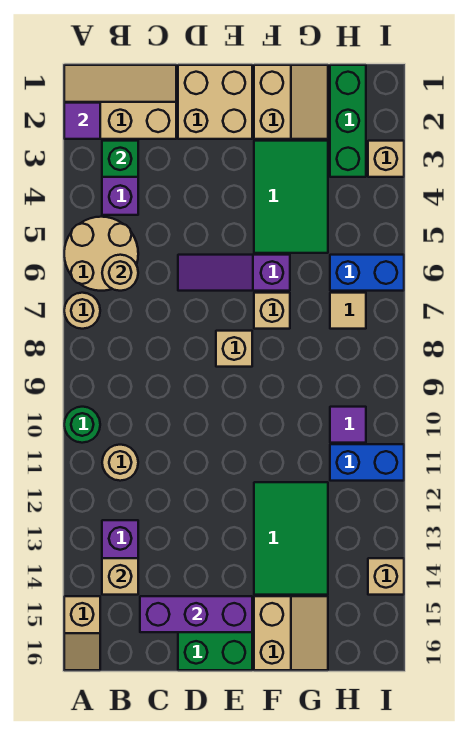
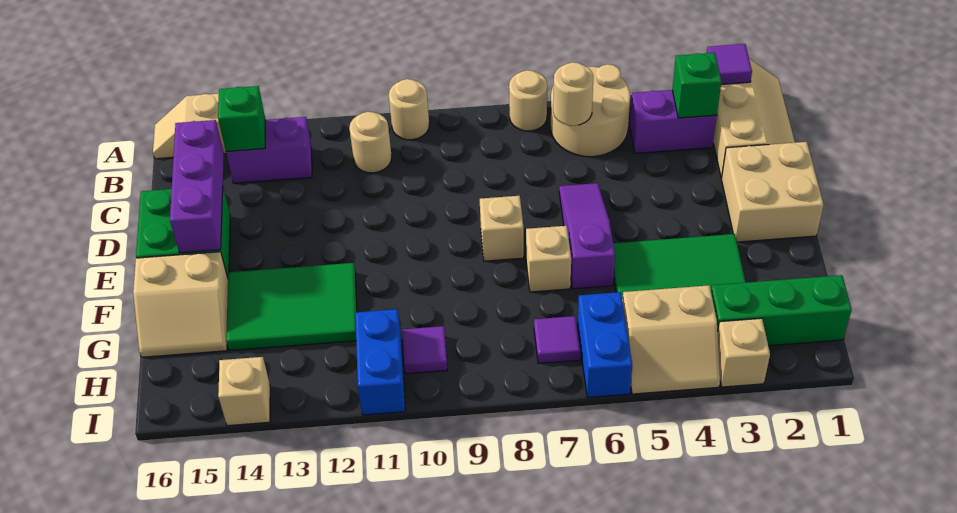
green round brick A10 level 1 -> tan round brick A10 level 1
tan brick B14 level 2 -> green brick B14 level 2
tan slope F1:G2 level 1 top F -> tan slope H4:I5 level 1 top H
tan tile H7 level 1 -> purple tile H7 level 1

